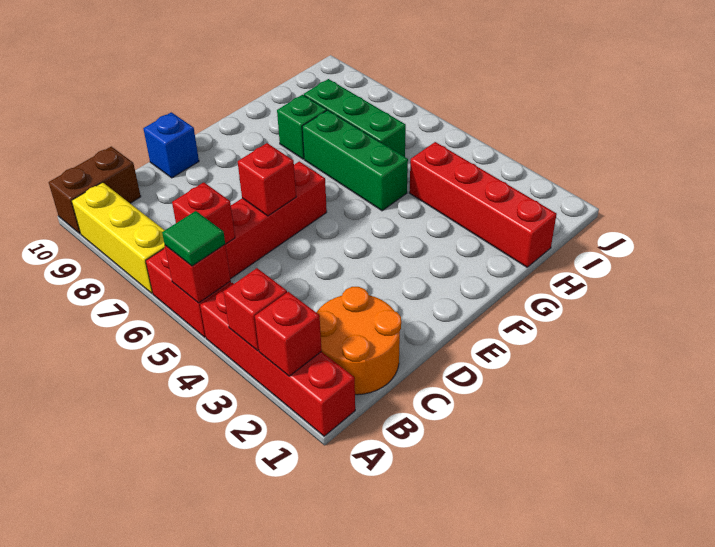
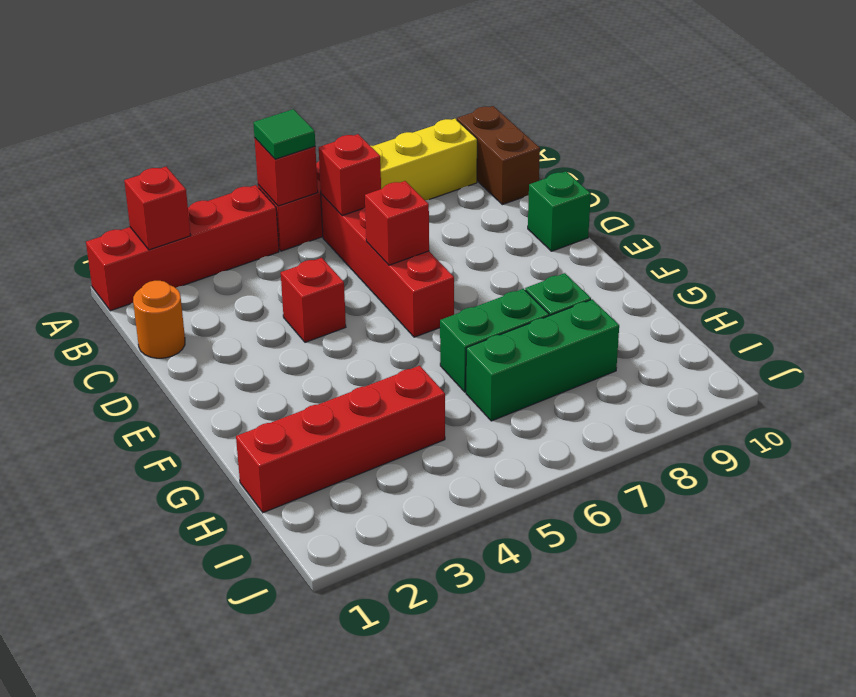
red brick A3 level 2 -> red brick D4 level 1
orange round brick B1:C2 level 1 -> orange round brick C1 level 1
blue brick D10 level 1 -> green brick D10 level 1
green brick G5:G7 level 1 -> green brick G6:G7 level 1

